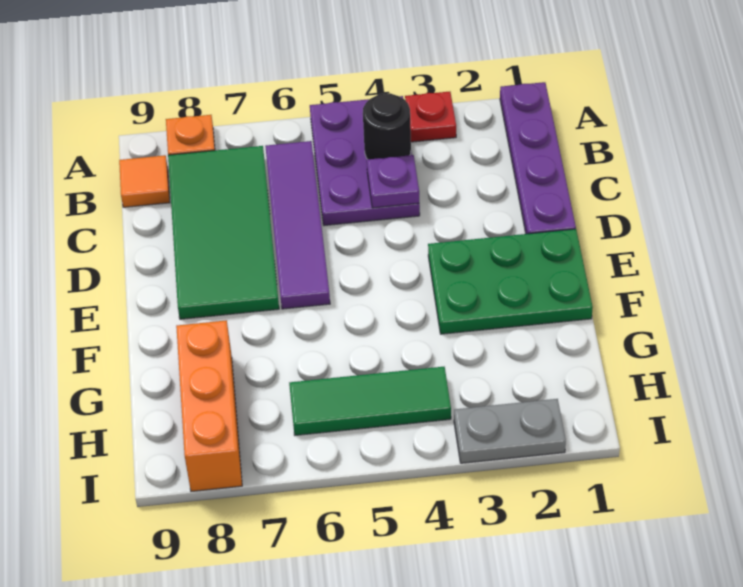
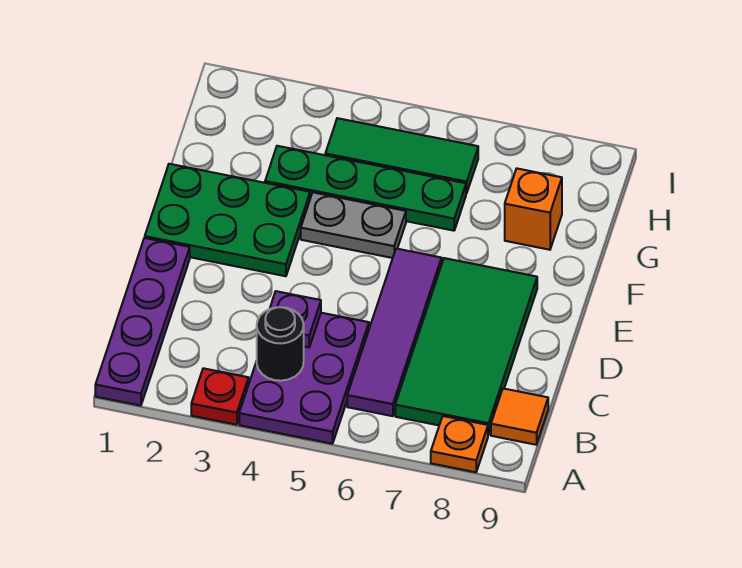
none -> green plate G3:G6 level 1
orange brick G8:I8 level 1 -> orange brick G8 level 1
grey plate I2:I3 level 1 -> grey plate F4:F5 level 1

